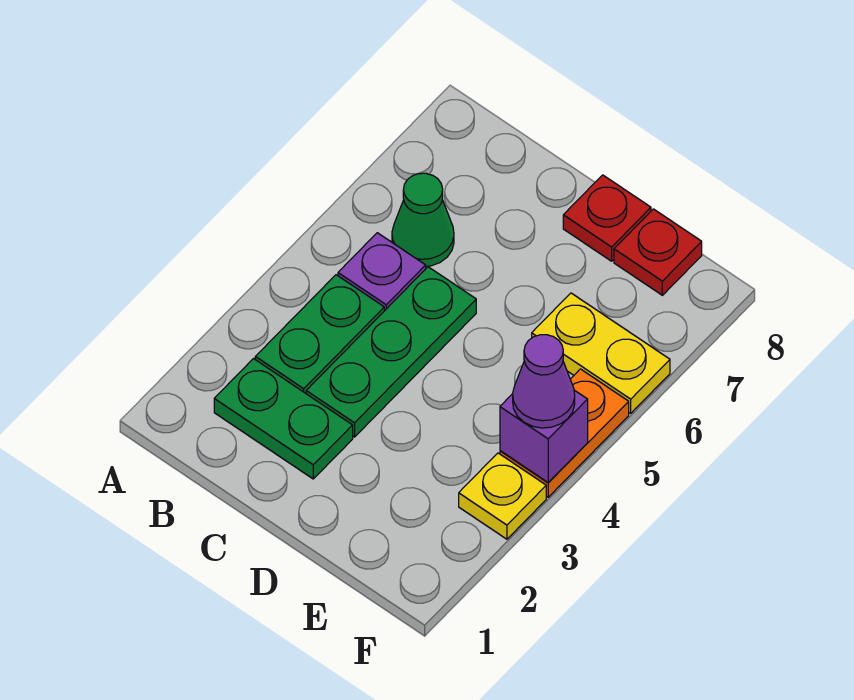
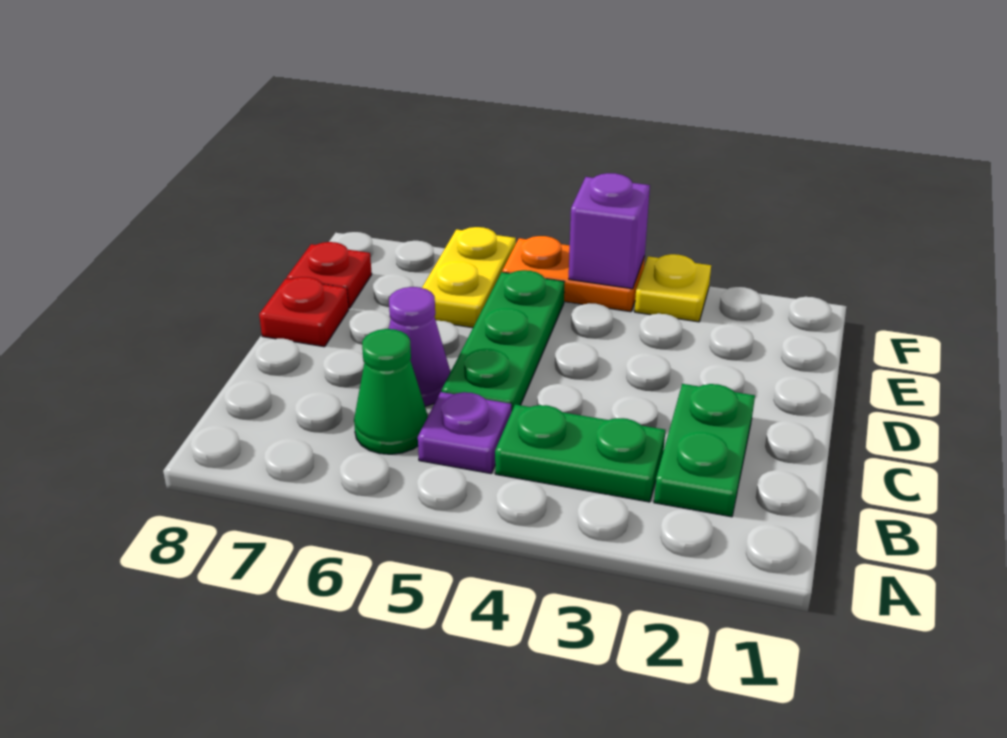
green plate C3:C5 level 1 -> green plate C5:E5 level 1
purple cone F4 level 3 -> purple cone C6 level 1

